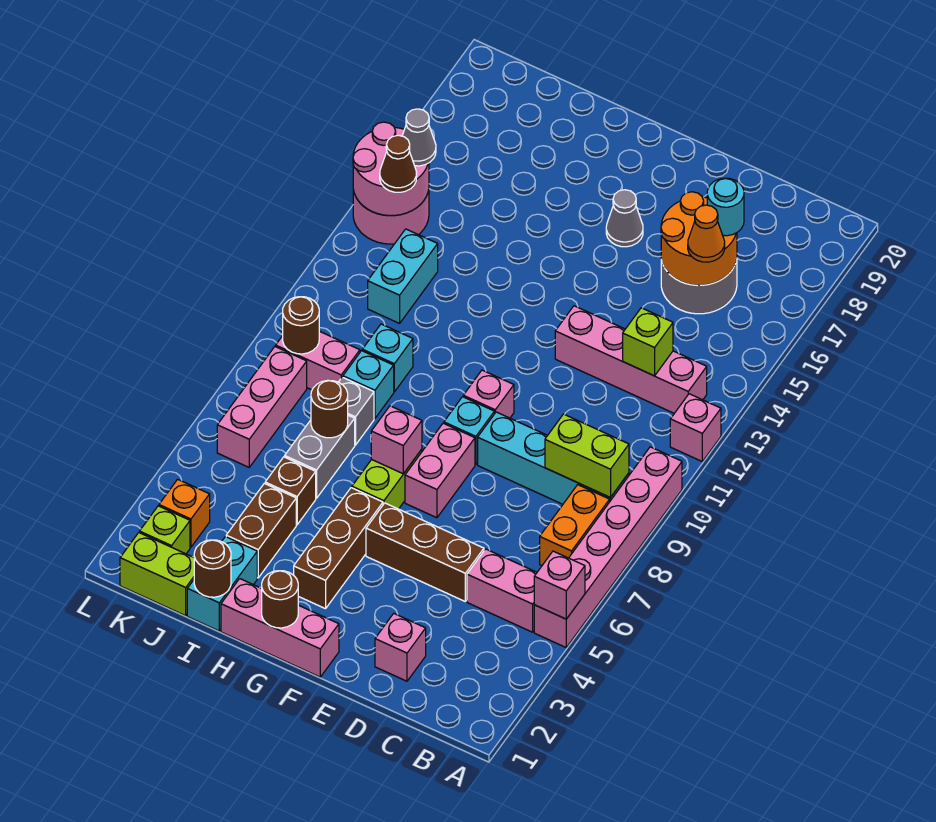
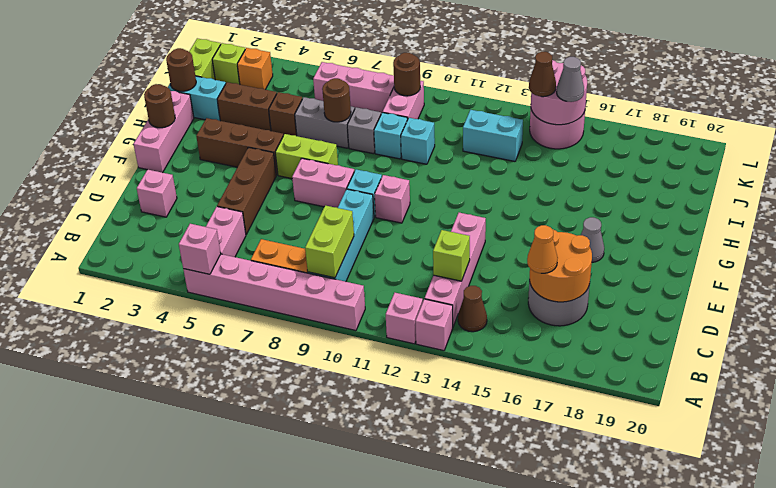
none -> brown cone B14 level 1
cyan round brick C17 level 3 -> none
pink brick G7 level 2 -> pink brick A13 level 1

